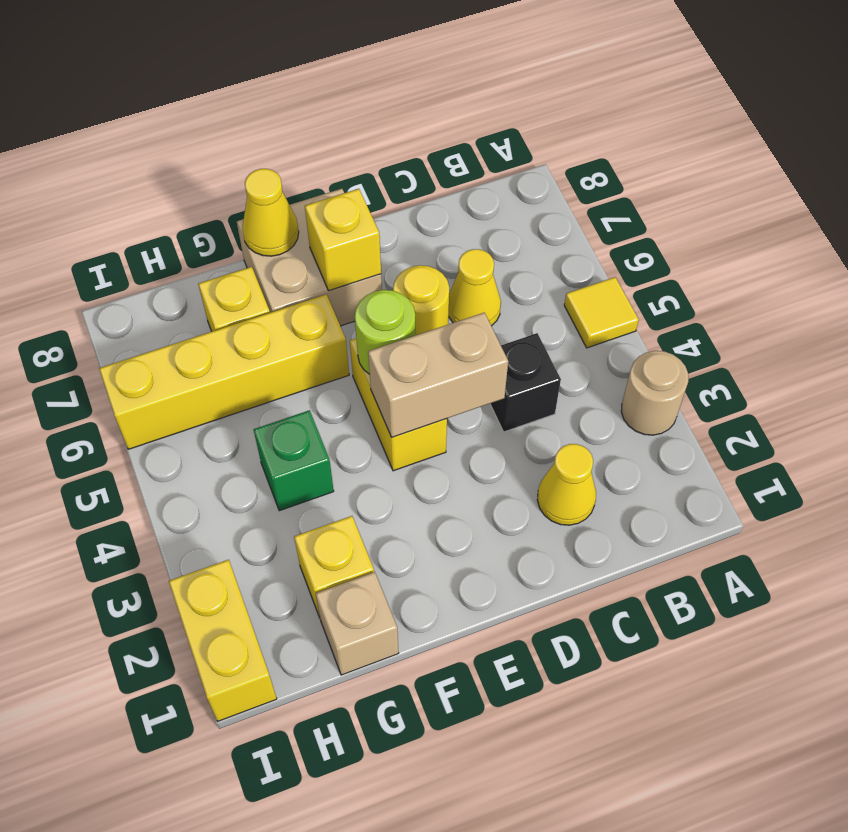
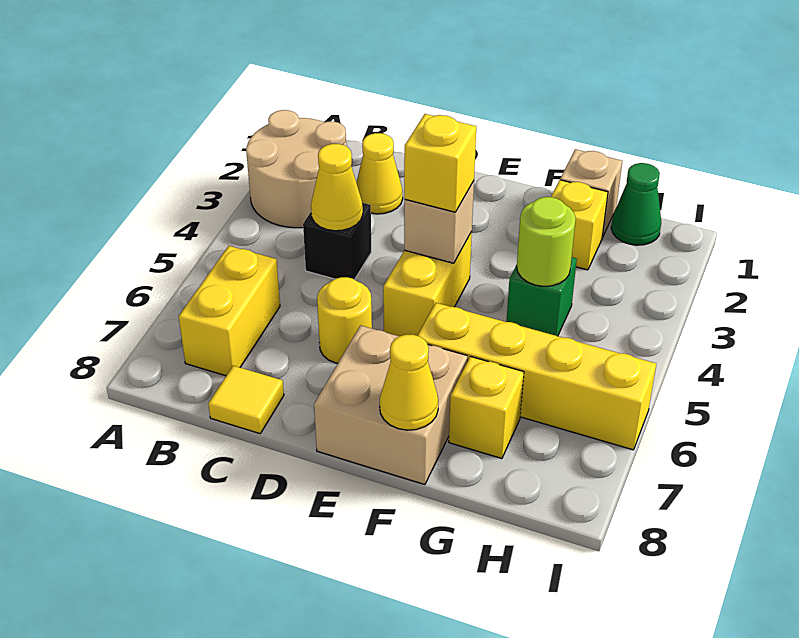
tan round brick A3 level 1 -> tan round brick A2:B3 level 1
yellow tile A5 level 1 -> yellow tile C8 level 1
yellow cone C6 level 1 -> yellow cone C4 level 2
tan brick D4:E4 level 2 -> tan brick E4 level 2
lime round brick E5 level 2 -> lime round brick G4 level 2
yellow brick E7 level 2 -> yellow brick E4 level 3
none -> green cone H1 level 1
yellow brick I1:I2 level 1 -> yellow brick B6:B7 level 1

